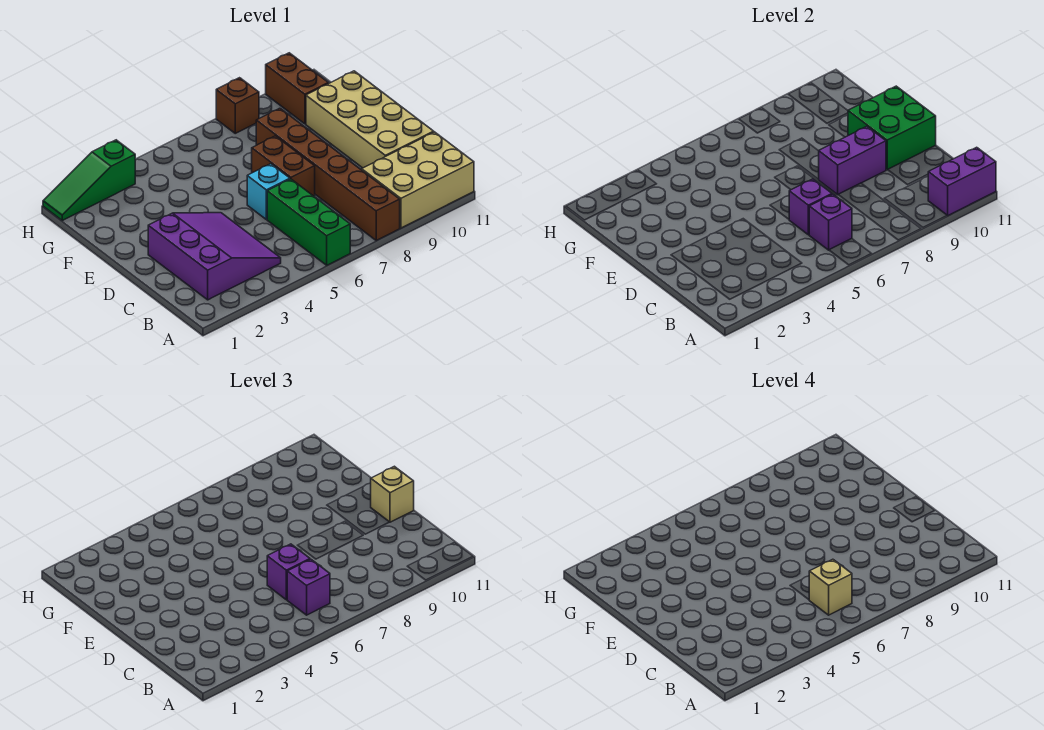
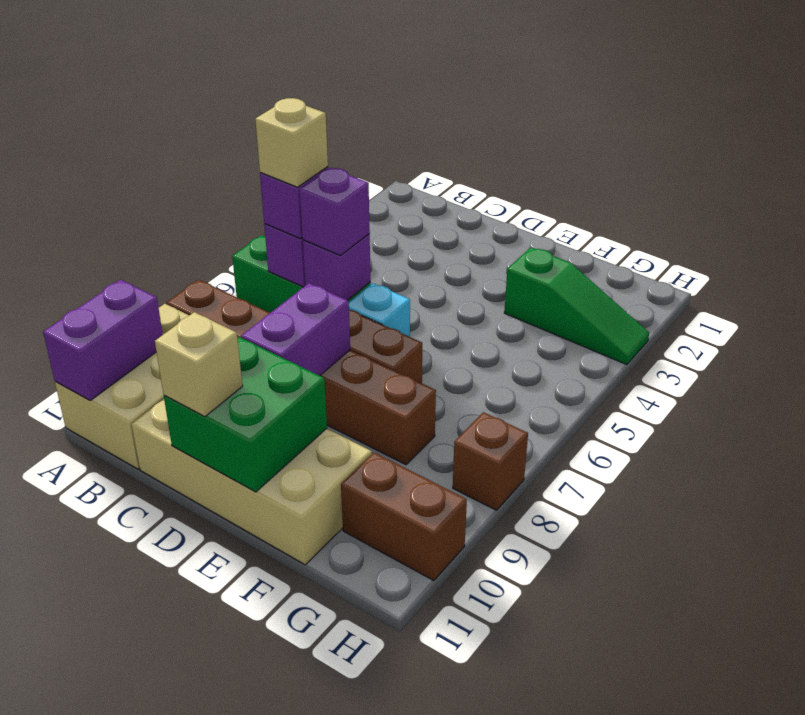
purple slope B2:D4 level 1 top 2 -> none
green slope H1:H3 level 1 top 3 -> green slope F3:H3 level 1 top F

